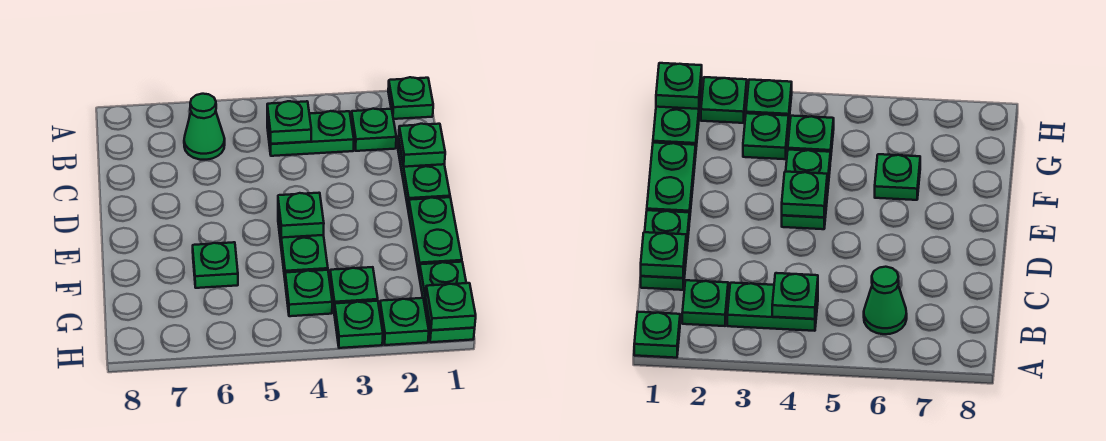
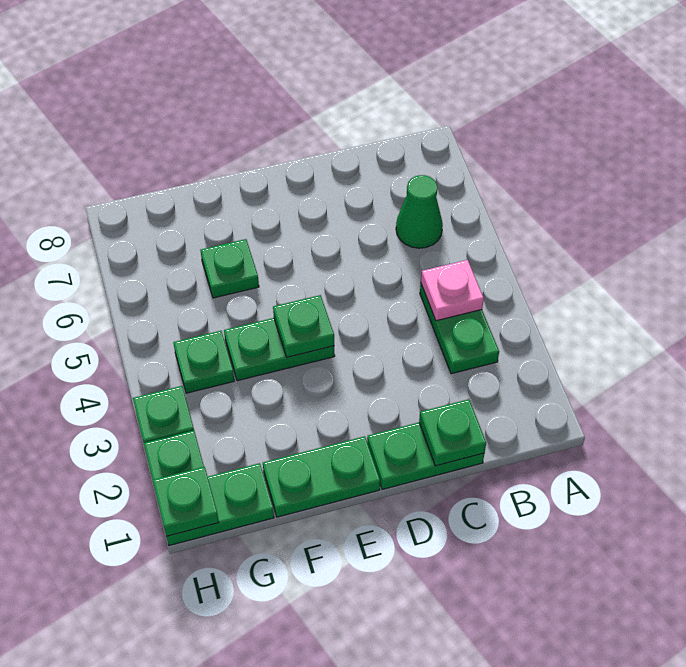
green plate A1 level 1 -> none
green plate B2 level 1 -> none
green plate B4 level 2 -> pink plate B4 level 2
green plate G3 level 1 -> none

